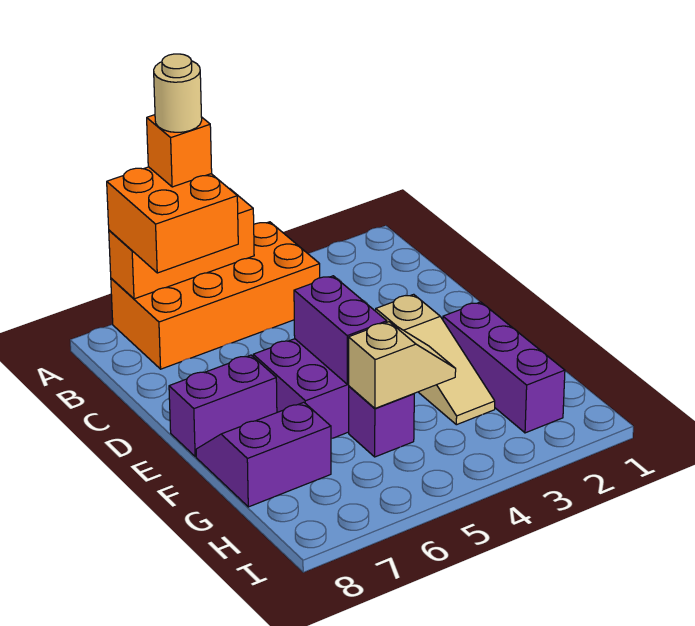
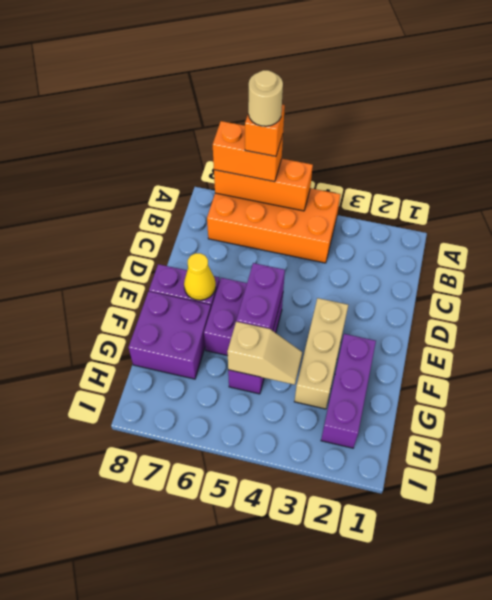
orange brick A6:B7 level 3 -> orange brick A6:A7 level 3
tan slope E3:G3 level 1 top E -> tan brick E3:G3 level 1
none -> yellow cone E7 level 2
purple slope F7:G8 level 1 top G -> purple brick F7:G8 level 1

